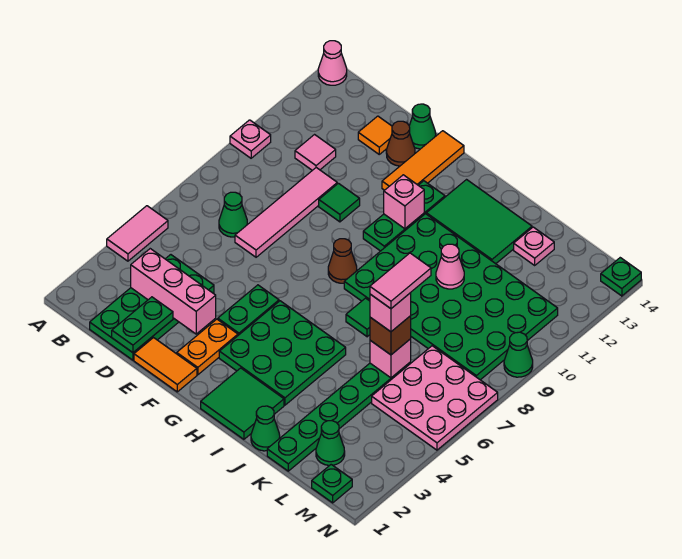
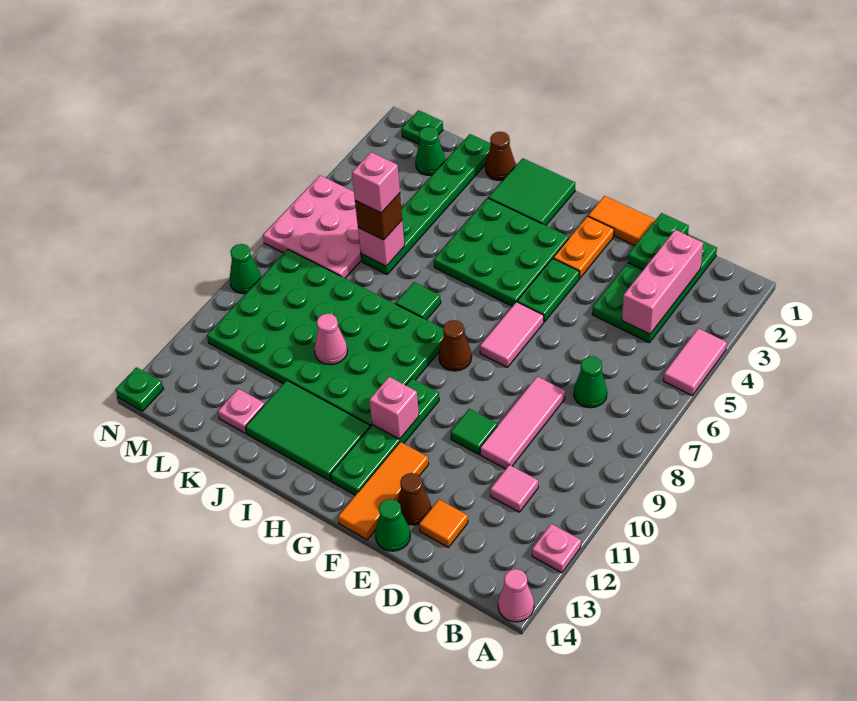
pink plate A10 level 1 -> pink plate A12 level 1
pink brick C3:E3 level 2 -> pink brick C2:C4 level 2
pink tile D7:D10 level 1 -> pink tile D8:D10 level 1
green plate G10:G12 level 1 -> green plate G10:G13 level 1
green cone J1 level 1 -> brown cone J1 level 1
pink tile K6:K7 level 5 -> pink tile F6:F7 level 1

